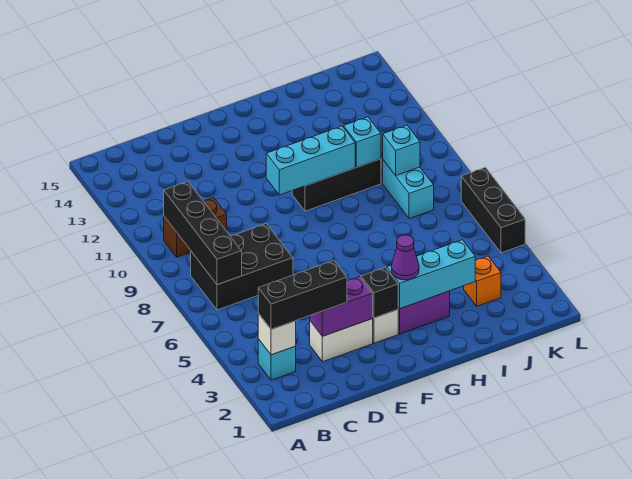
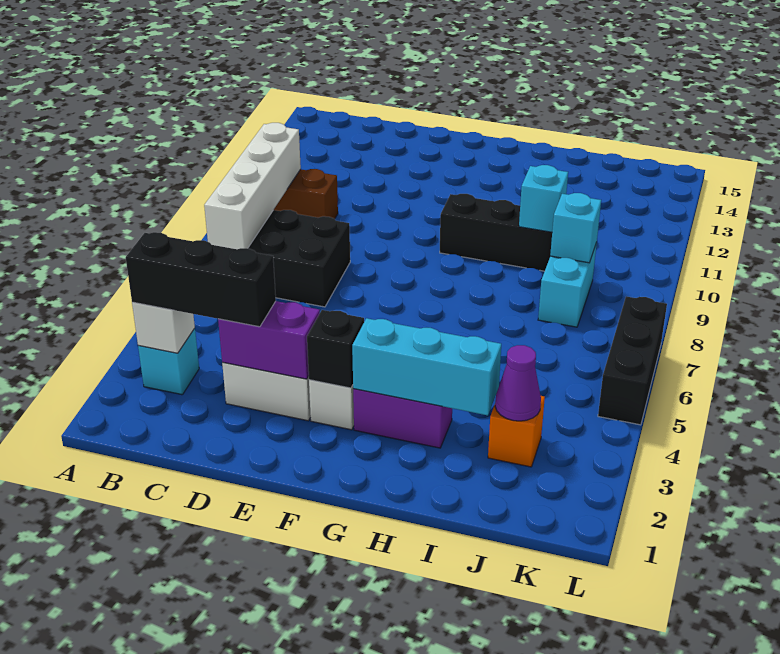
black brick B7:B10 level 2 -> white brick B7:B10 level 2
cyan brick F10:H10 level 2 -> none
purple cone G3 level 3 -> purple cone J3 level 2

